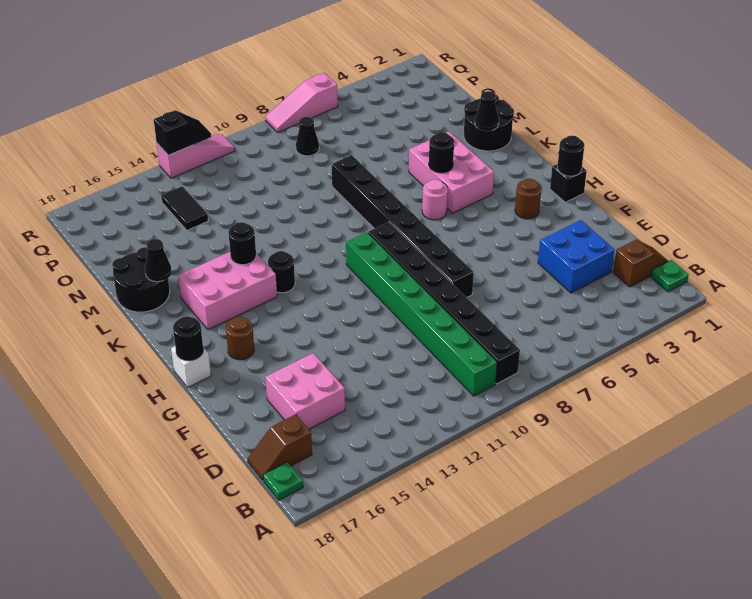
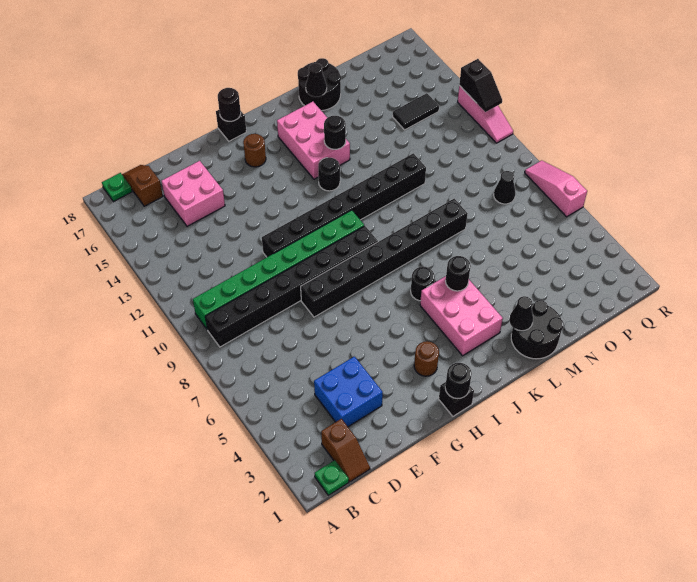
none -> black brick F11:M11 level 1
white brick H18 level 1 -> black brick H18 level 1
pink brick J4:L5 level 1 -> pink brick J3:K5 level 1
pink round brick J6 level 1 -> black round brick J6 level 1

